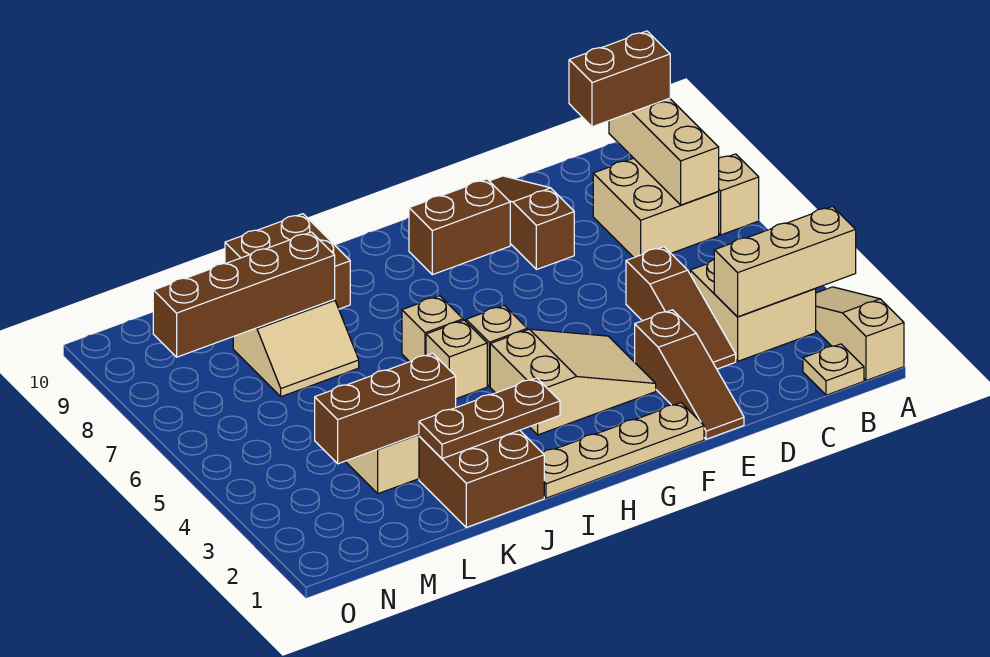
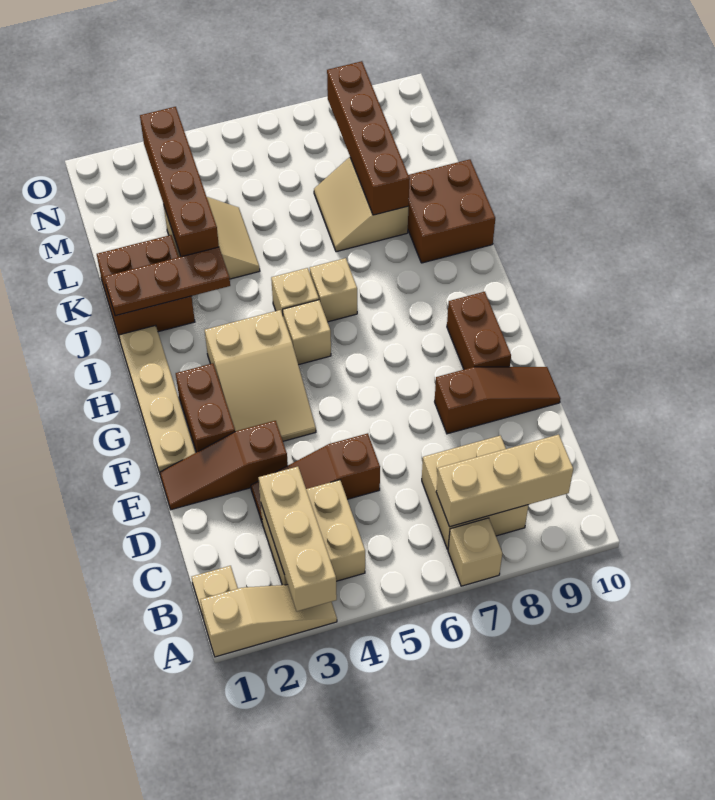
brown brick B9:C9 level 3 -> brown brick F2:G2 level 1
brown plate I2:K2 level 2 -> brown plate J1:J3 level 2
brown brick K3:M3 level 2 -> brown brick K3:N3 level 2

